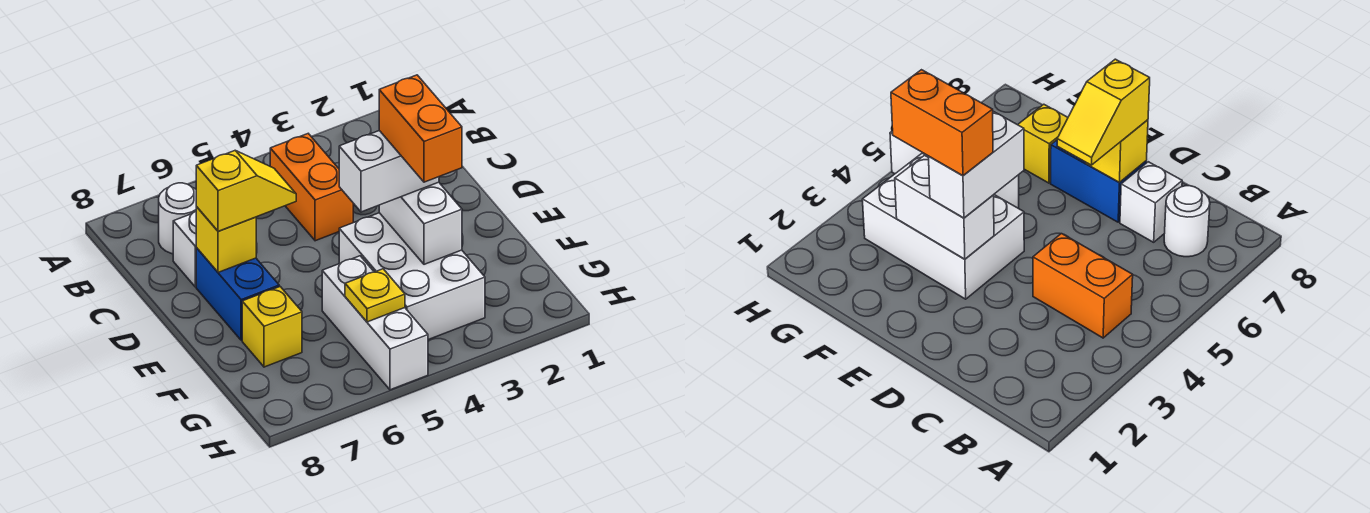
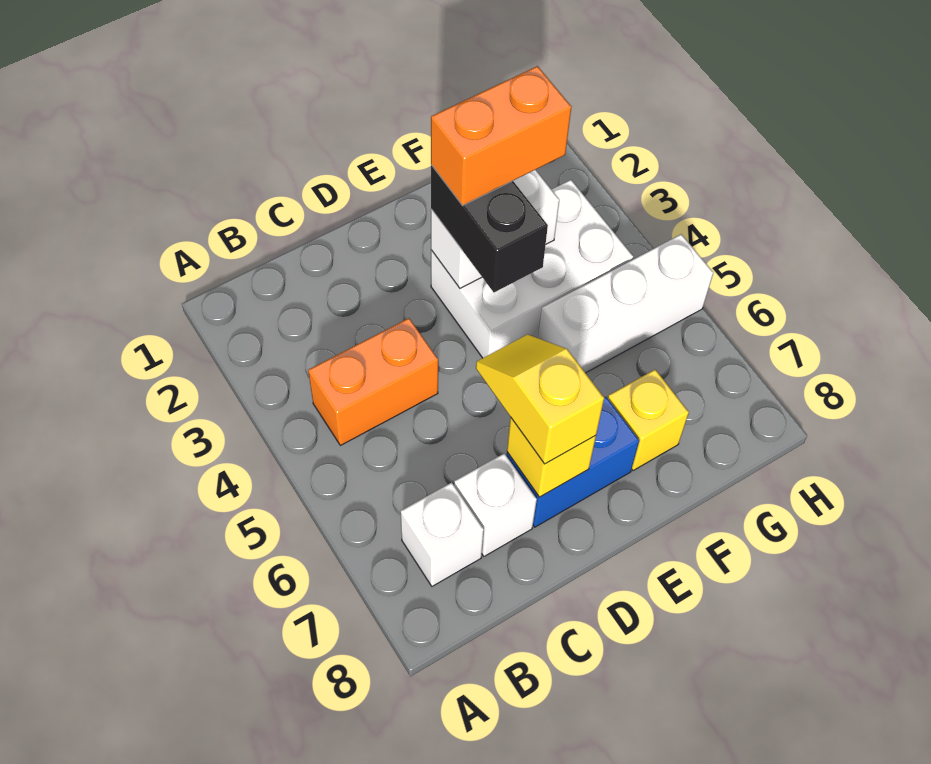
white round brick B7 level 1 -> white brick B7 level 1
white brick E3:E4 level 3 -> black brick E3:E4 level 3
yellow plate G5 level 2 -> none

